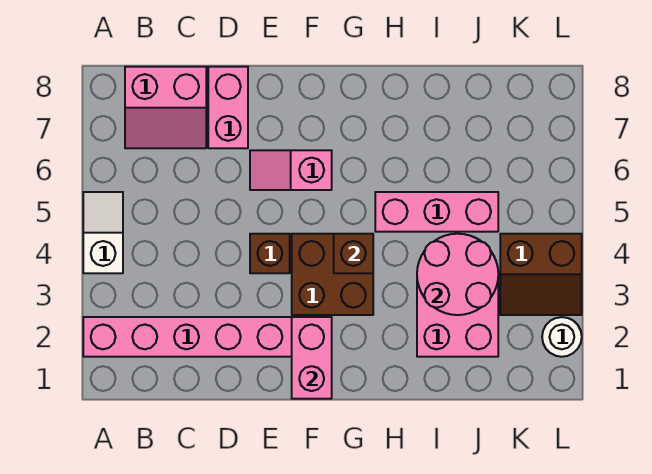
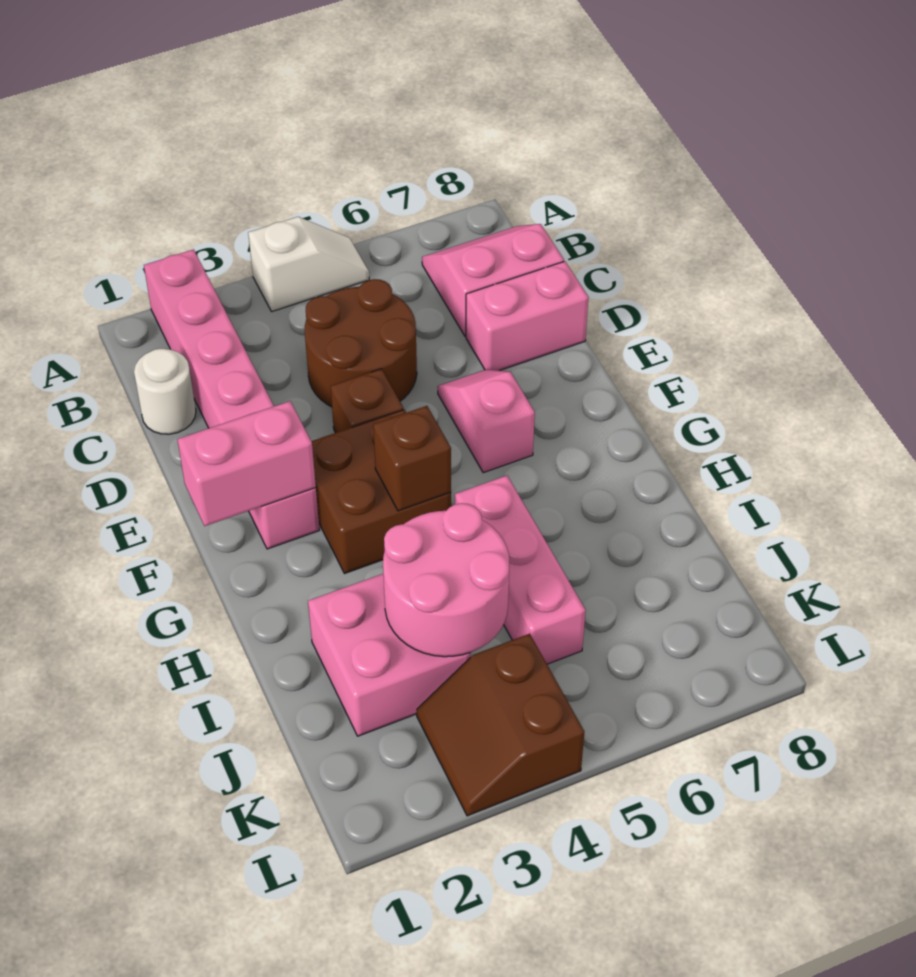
pink slope B7:C8 level 1 top 8 -> pink slope B7:C8 level 1 top C
none -> brown round brick C4:D5 level 1
white round brick L2 level 1 -> white round brick C1 level 1

